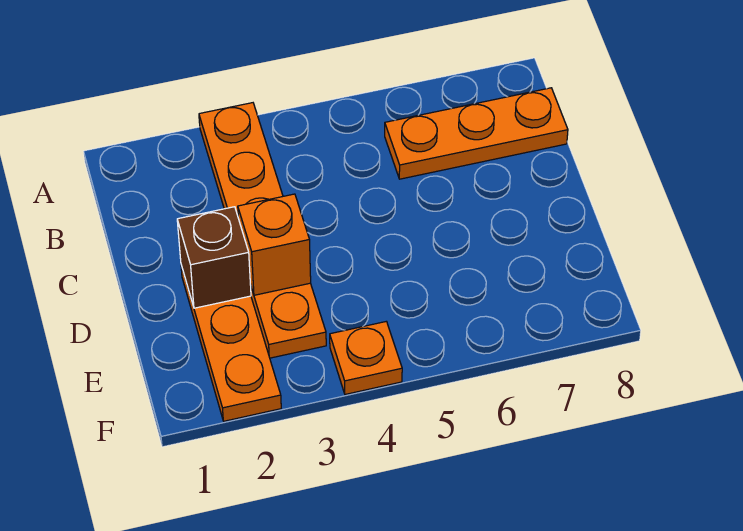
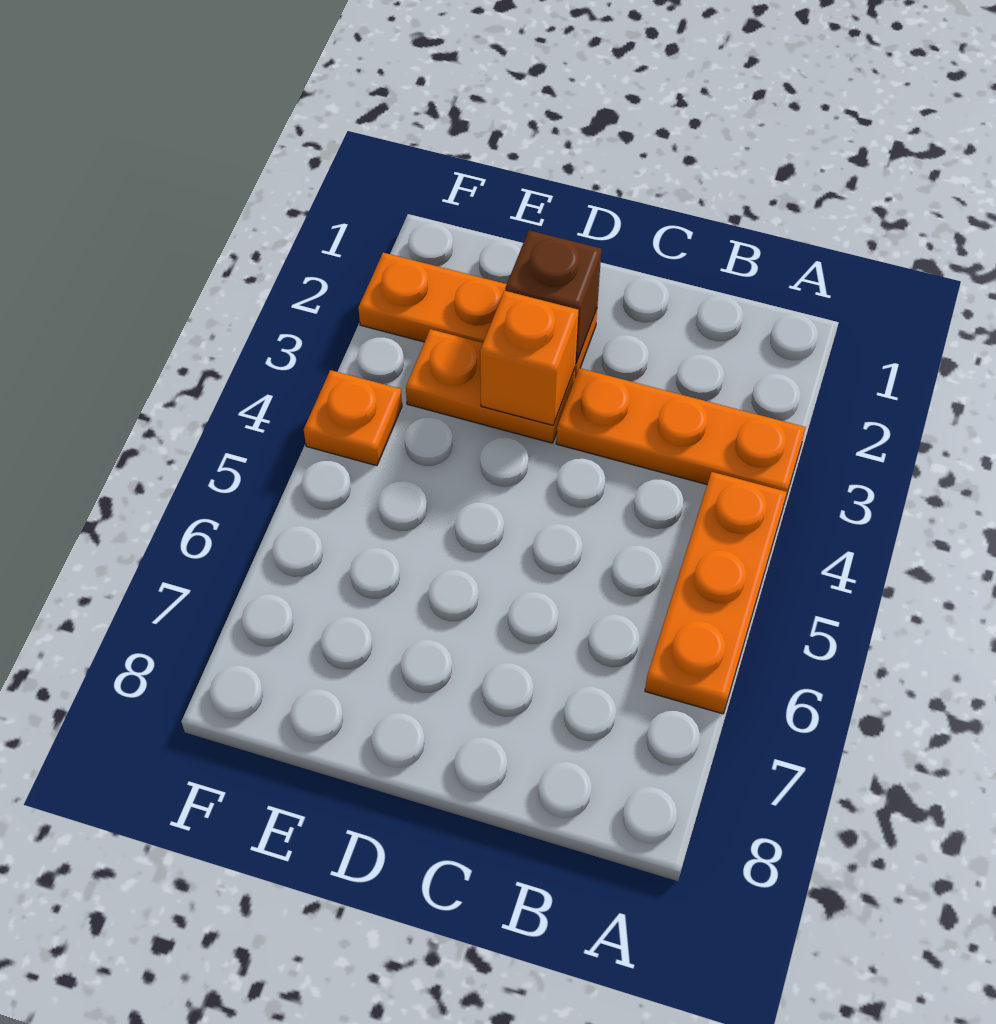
orange plate B6:B8 level 1 -> orange plate A4:A6 level 1

